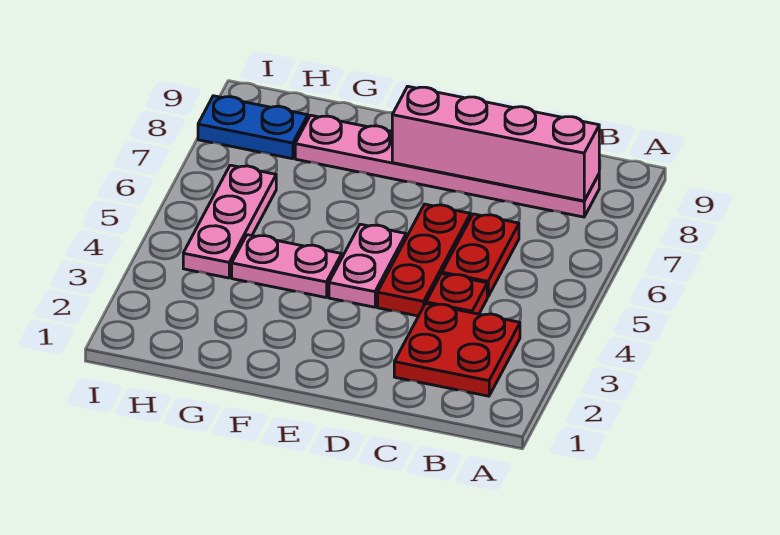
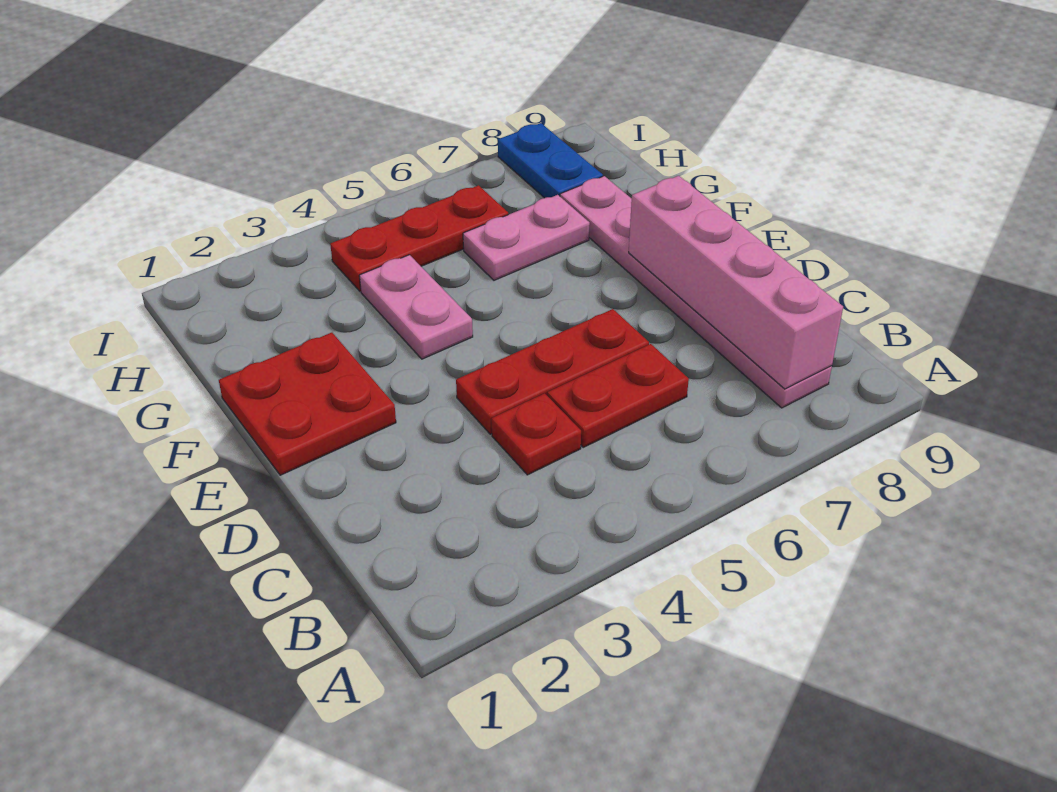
red plate B2:C3 level 1 -> red plate E1:F2 level 1
pink plate E4:E5 level 1 -> pink plate G6:G7 level 1
pink plate H4:H6 level 1 -> red plate H4:H6 level 1

